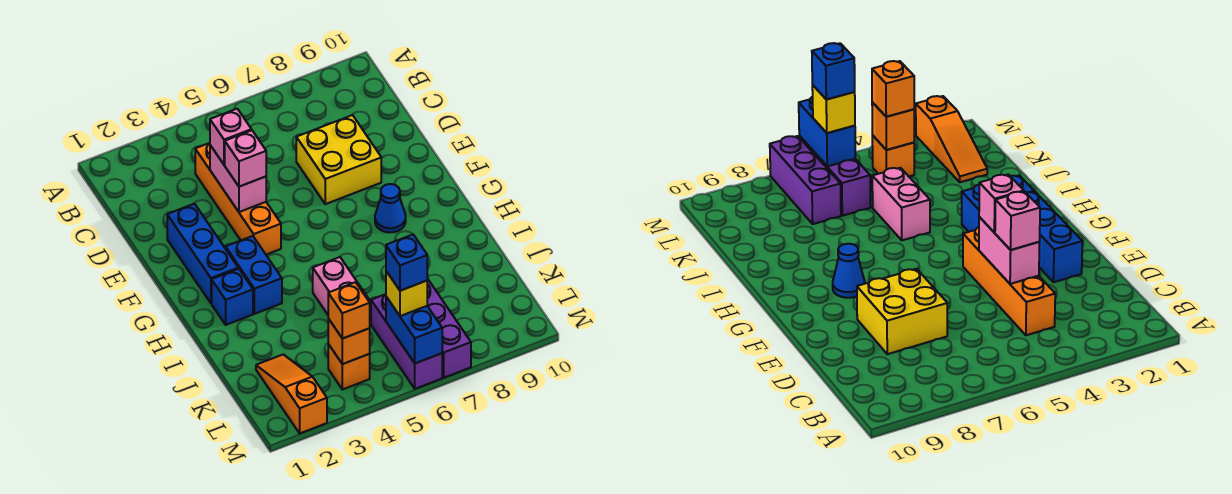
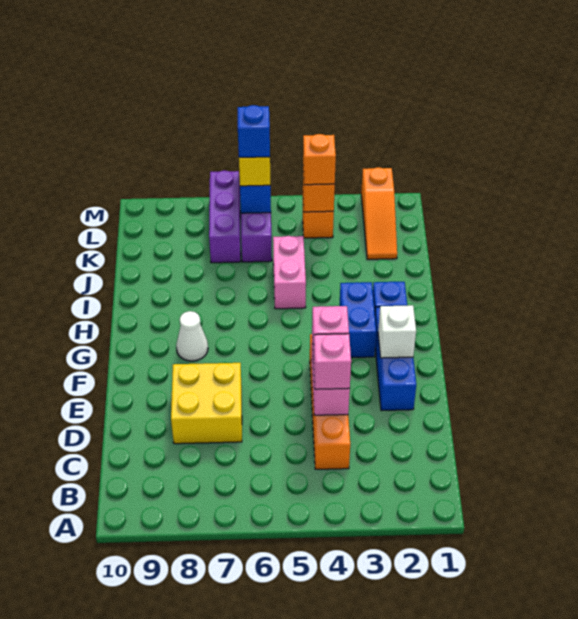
none -> white brick F2 level 2
blue cone G8 level 1 -> white cone G8 level 1

